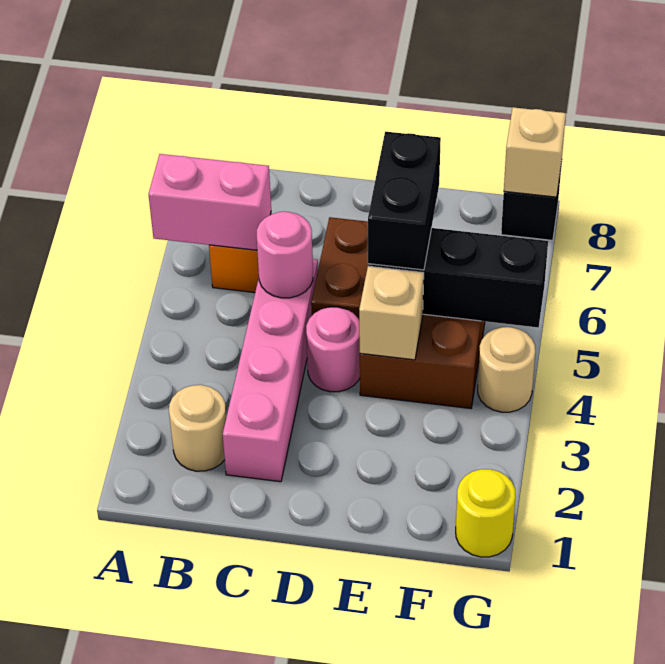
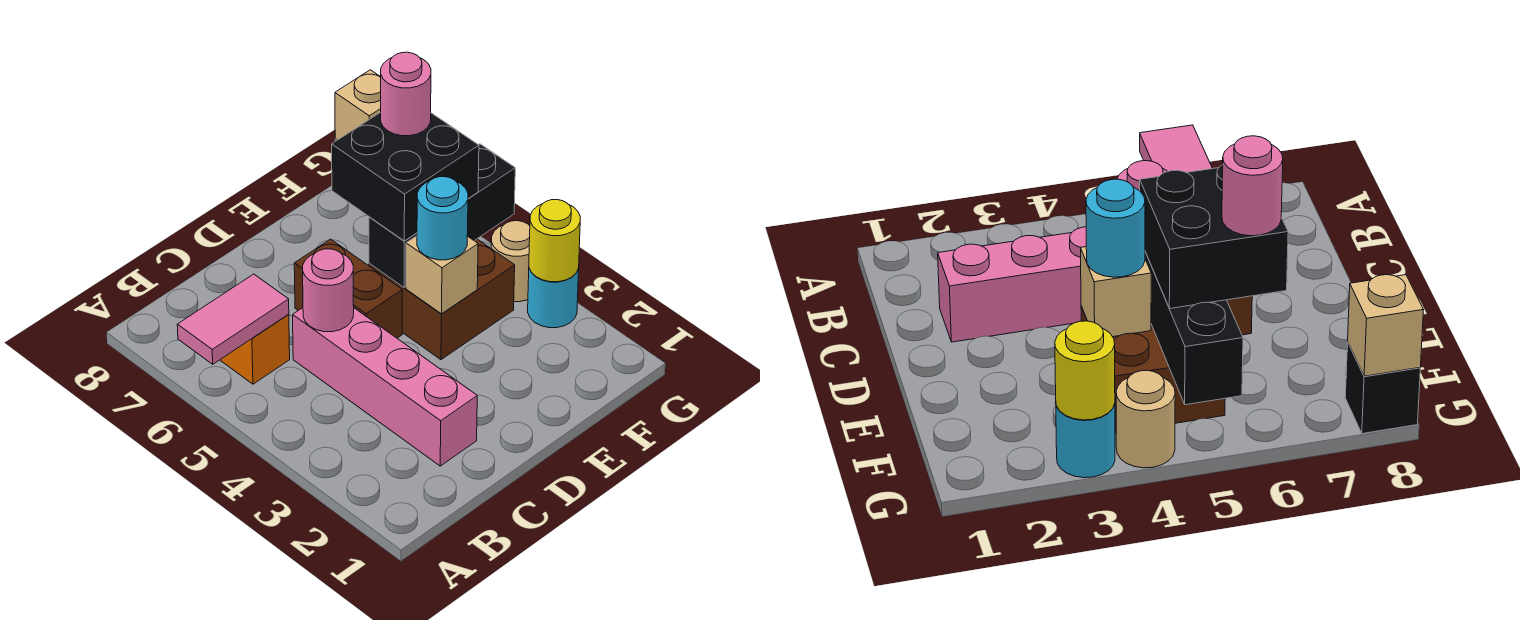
pink brick A6:B6 level 2 -> pink tile A6:B6 level 2
tan round brick B2 level 1 -> none
pink round brick D4 level 1 -> pink round brick F6 level 4
none -> cyan round brick E4 level 3
black brick E5:E6 level 3 -> black brick E5:F6 level 3
yellow round brick G1 level 1 -> yellow round brick G3 level 2
none -> cyan round brick G3 level 1

